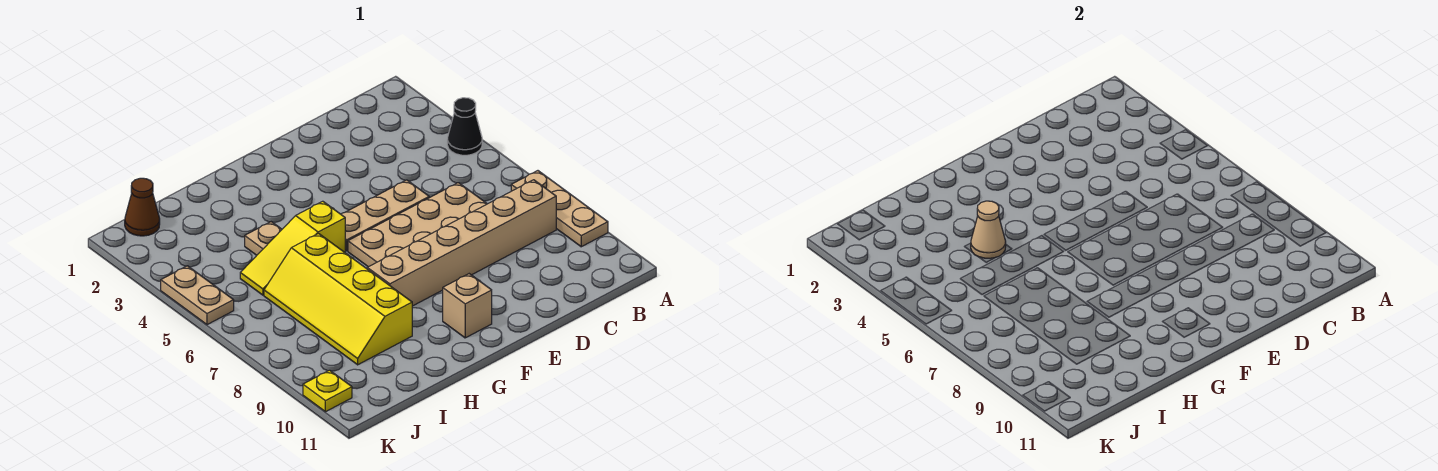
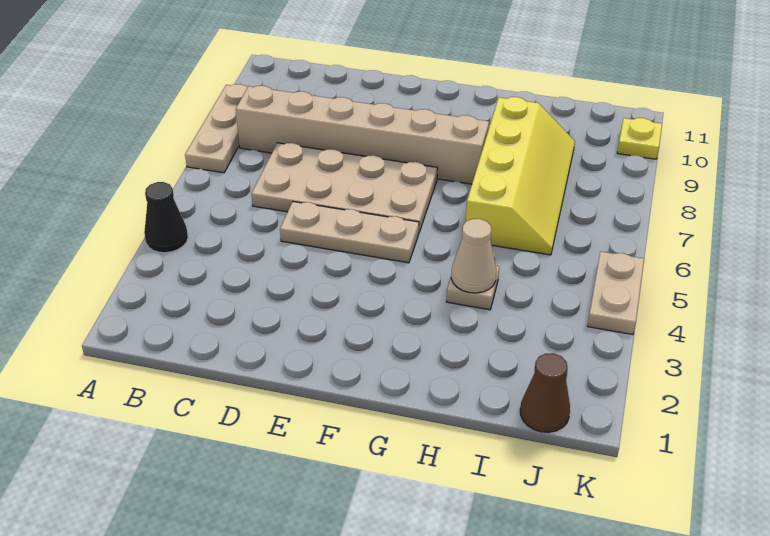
tan brick F10 level 1 -> none
yellow slope G5:I5 level 1 top G -> none

